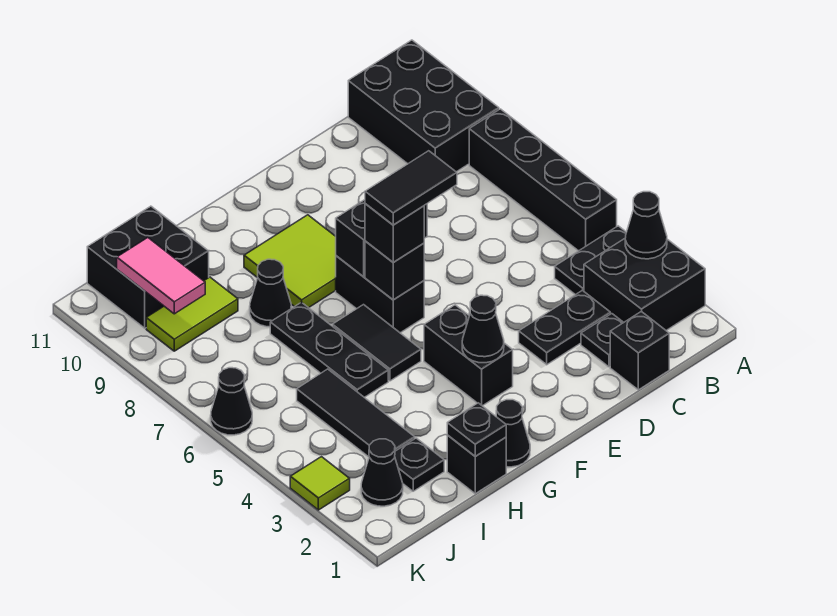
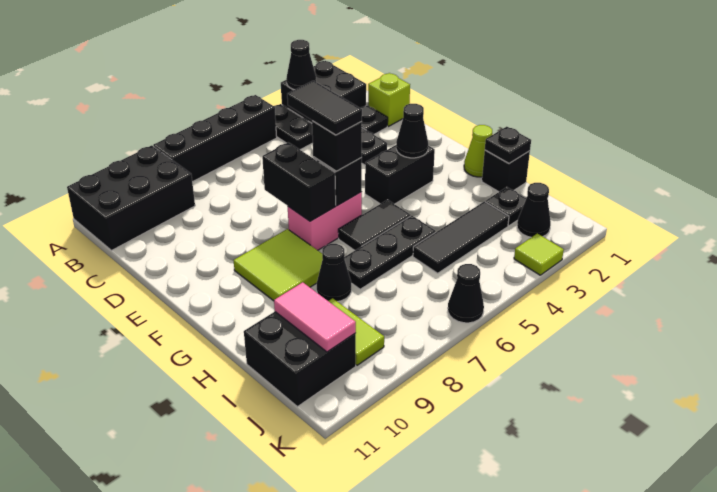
black brick C1 level 1 -> lime brick C1 level 1
black brick F6:F7 level 1 -> pink brick F6:F7 level 1
black cone G1 level 1 -> lime cone G1 level 1
pink tile J9:J10 level 2 -> pink tile I10:J10 level 2

